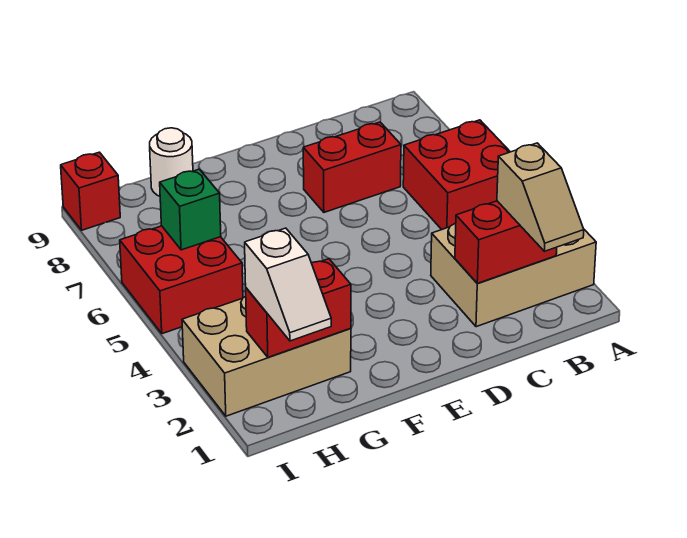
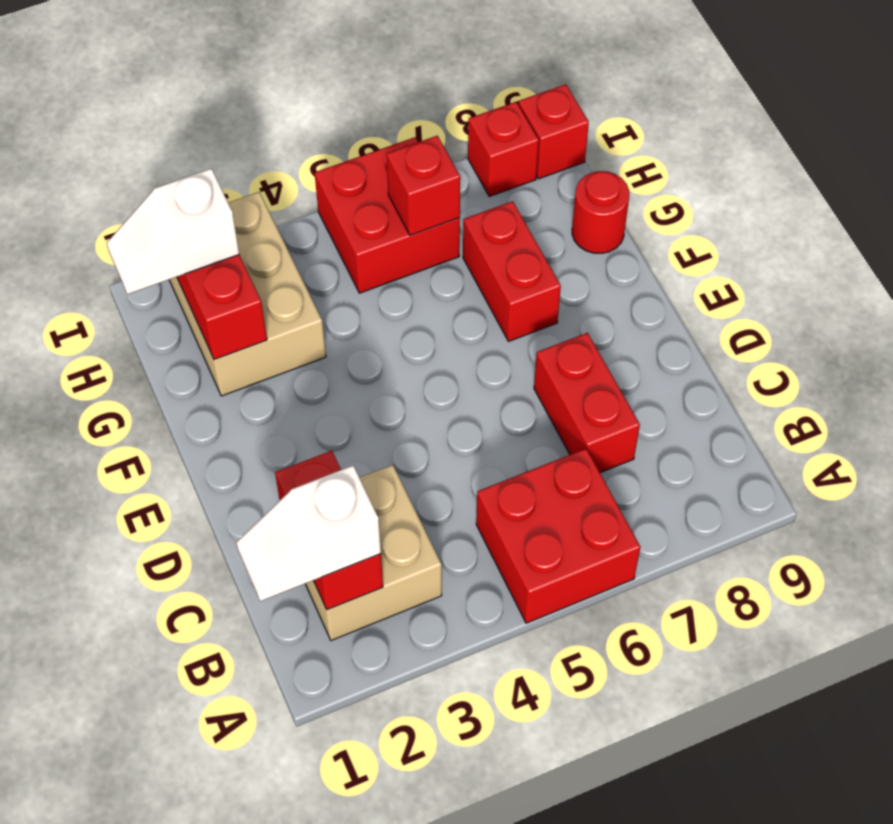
tan brick A2:C3 level 1 -> tan brick B2:C3 level 1
tan slope B1:B2 level 3 top 2 -> white slope B1:B2 level 3 top 2
none -> red brick F7:G7 level 1
white round brick G9 level 1 -> red round brick G9 level 1
green brick H6 level 2 -> red brick H6 level 2
none -> red brick I8 level 1

